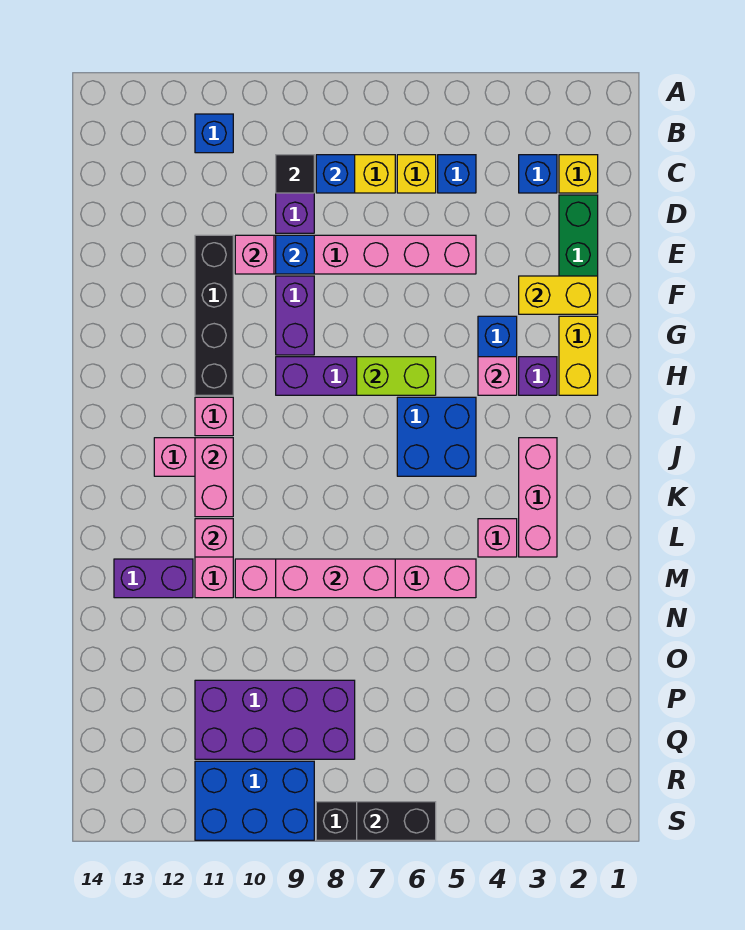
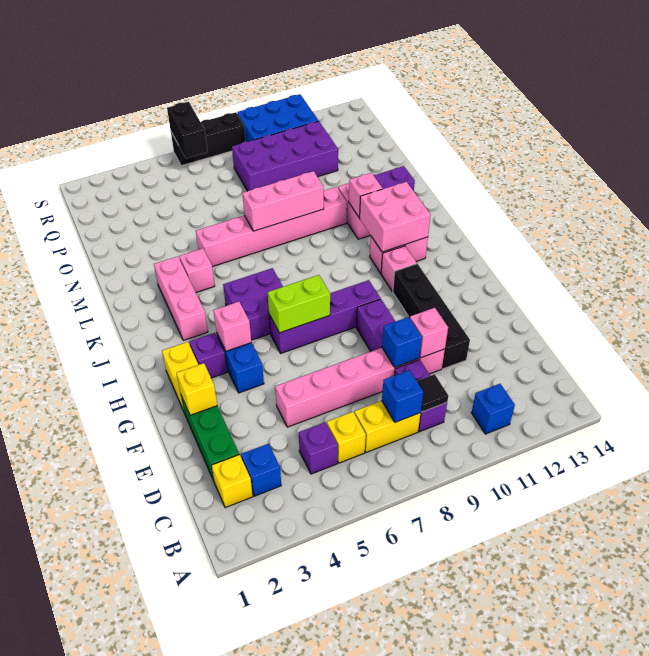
blue brick C5 level 1 -> purple brick C5 level 1
yellow brick F2:F3 level 2 -> yellow brick F2 level 2
blue brick I5:J6 level 1 -> purple brick I5:J6 level 1
pink brick J11:K11 level 2 -> pink brick J11:K12 level 2
black brick S6:S7 level 2 -> black brick R6:S6 level 2

